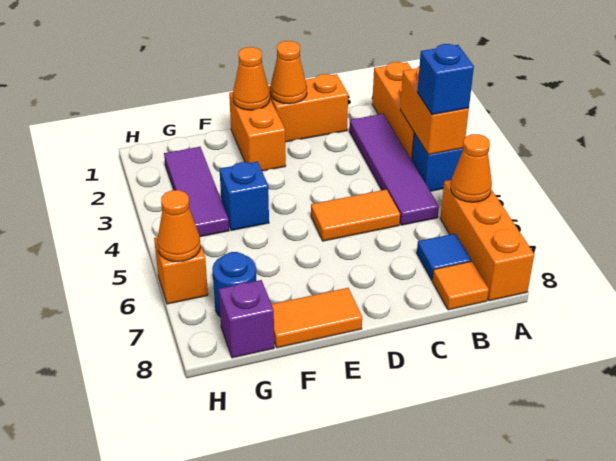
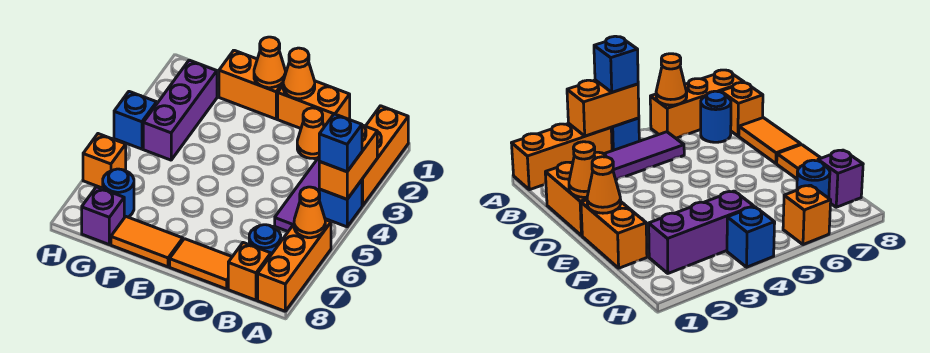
blue tile B7 level 1 -> blue round brick B7 level 1
orange tile B8 level 1 -> orange brick B8 level 1
orange tile C5:D5 level 1 -> orange tile C8:D8 level 1
orange brick E1:E2 level 1 -> orange brick E1:F1 level 1
blue brick F4 level 1 -> blue brick H4 level 1
purple tile G2:G4 level 1 -> purple brick G2:G4 level 1
orange cone H6 level 2 -> orange cone C2 level 1

